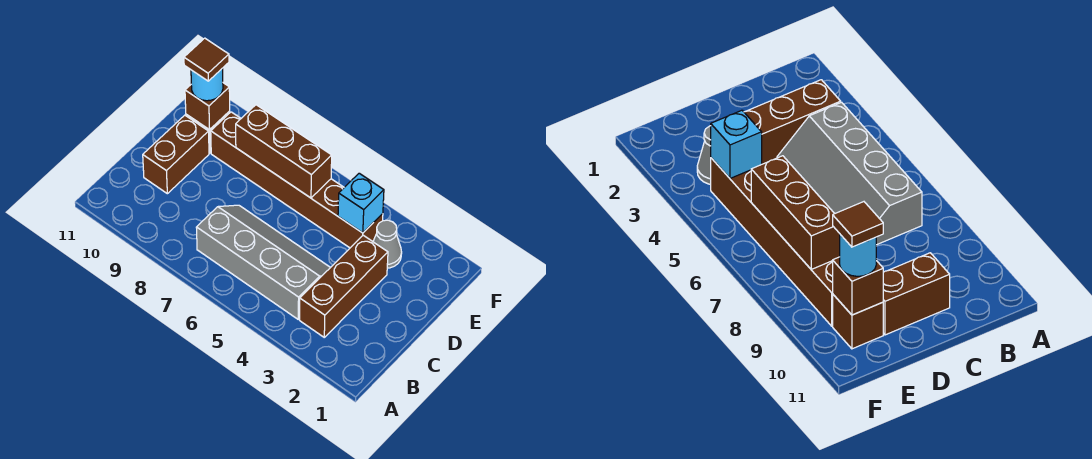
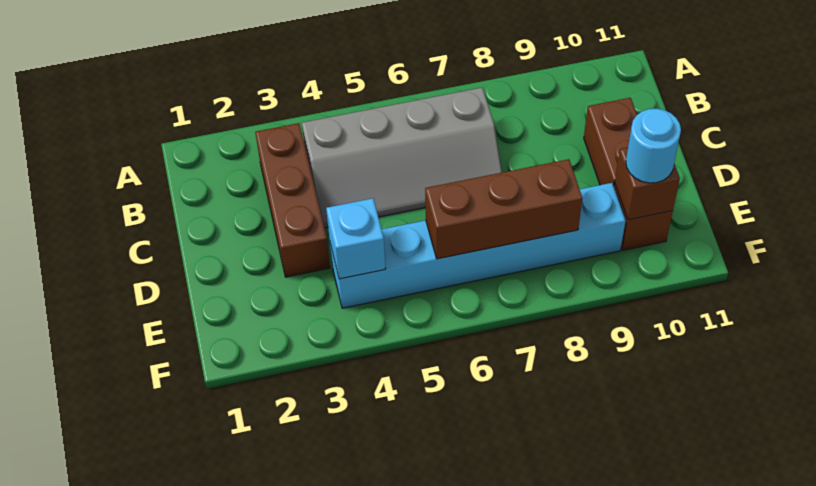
grey cone E3 level 1 -> none
brown brick E4:E9 level 1 -> cyan brick E4:E9 level 1
brown tile E10 level 4 -> none

